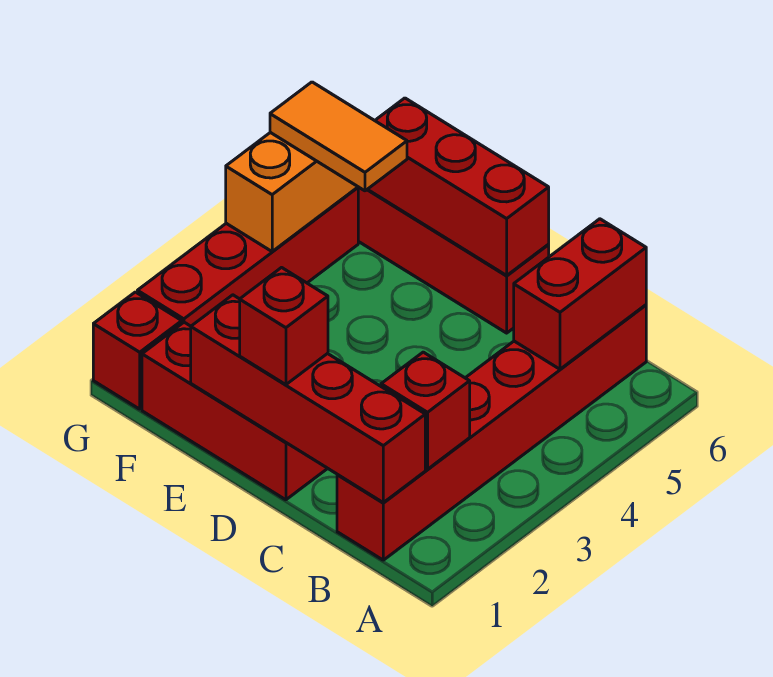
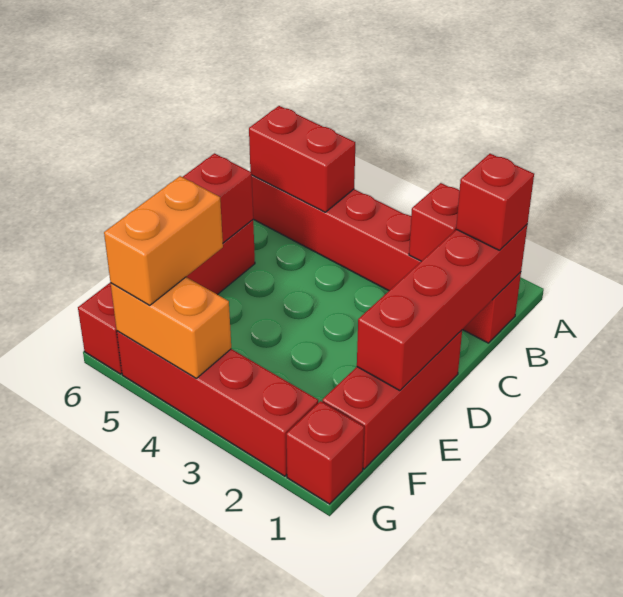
red brick D1 level 3 -> red brick B1 level 3
orange tile F5:G5 level 3 -> orange brick F5:G5 level 3

